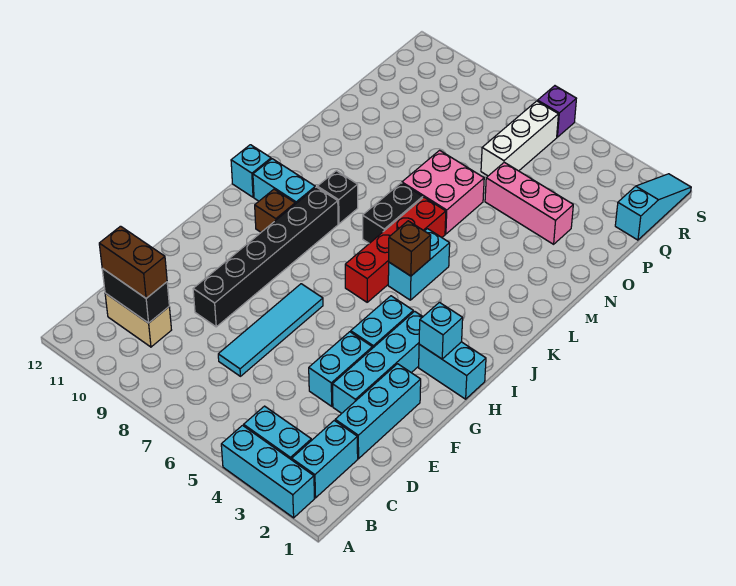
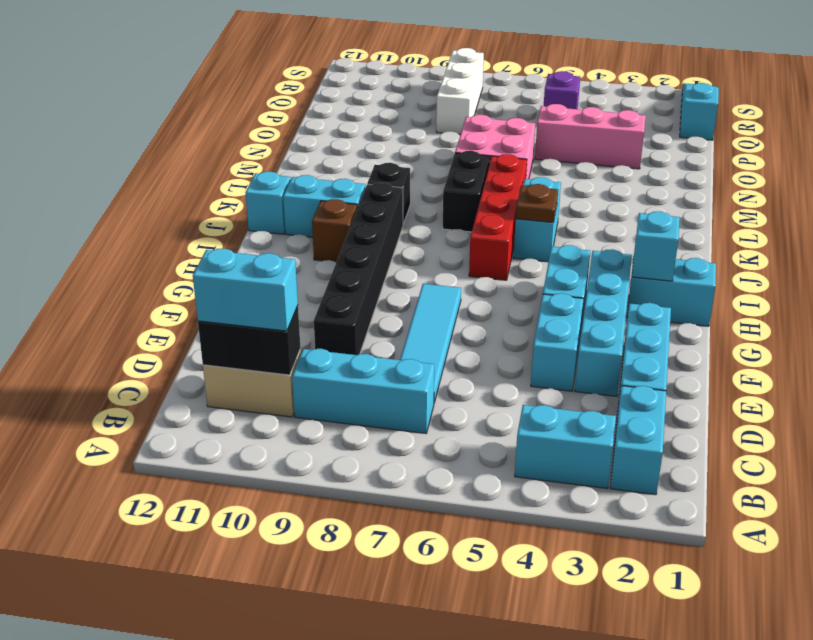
cyan brick A2:A4 level 1 -> cyan brick C7:C9 level 1
brown brick C10:C11 level 3 -> cyan brick C10:C11 level 3
brown brick J5 level 2 -> brown plate J5 level 2
white brick P6:R6 level 1 -> white brick P8:R8 level 1
purple brick S6 level 1 -> purple brick Q5 level 1

